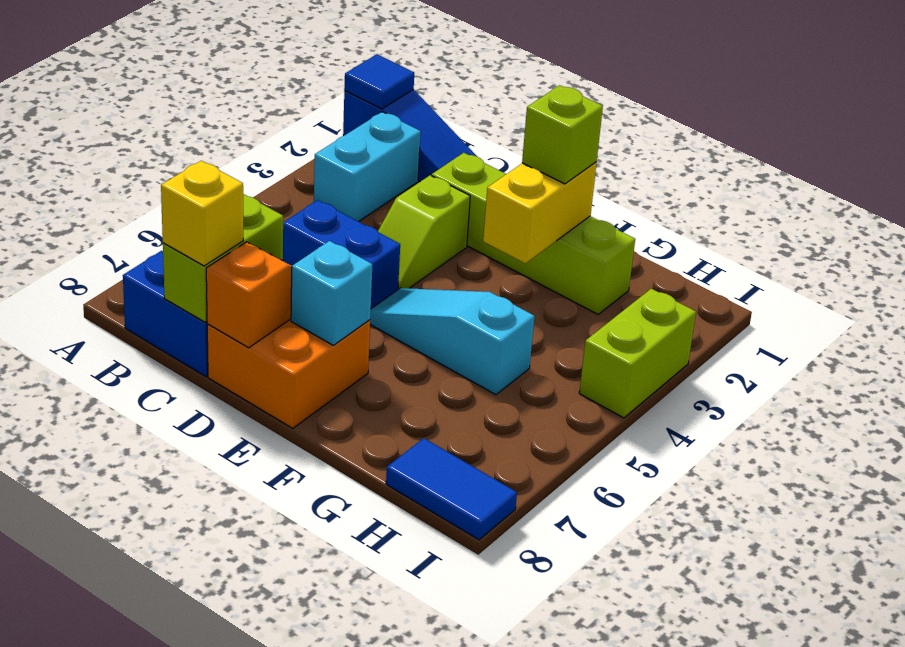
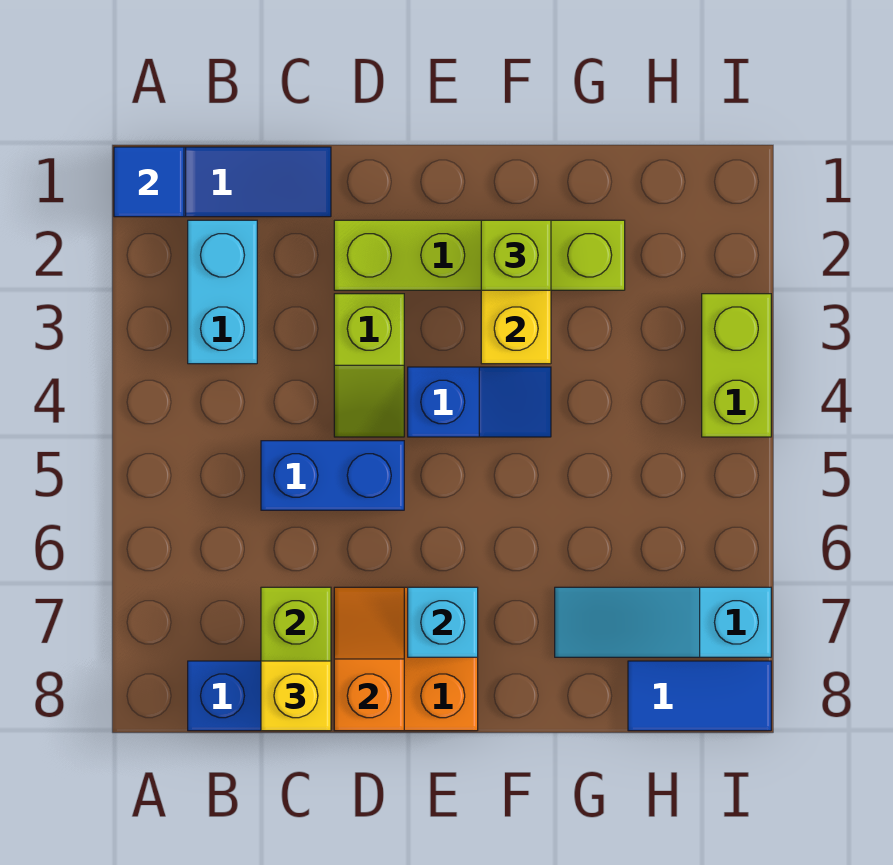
none -> blue slope E4:F4 level 1 top E
cyan slope E5:G5 level 1 top G -> cyan slope G7:I7 level 1 top I

